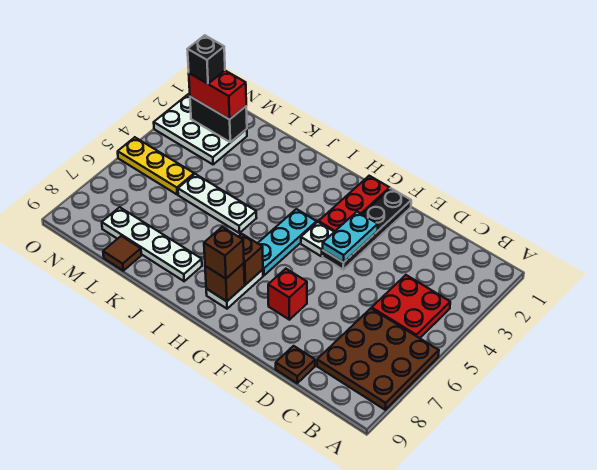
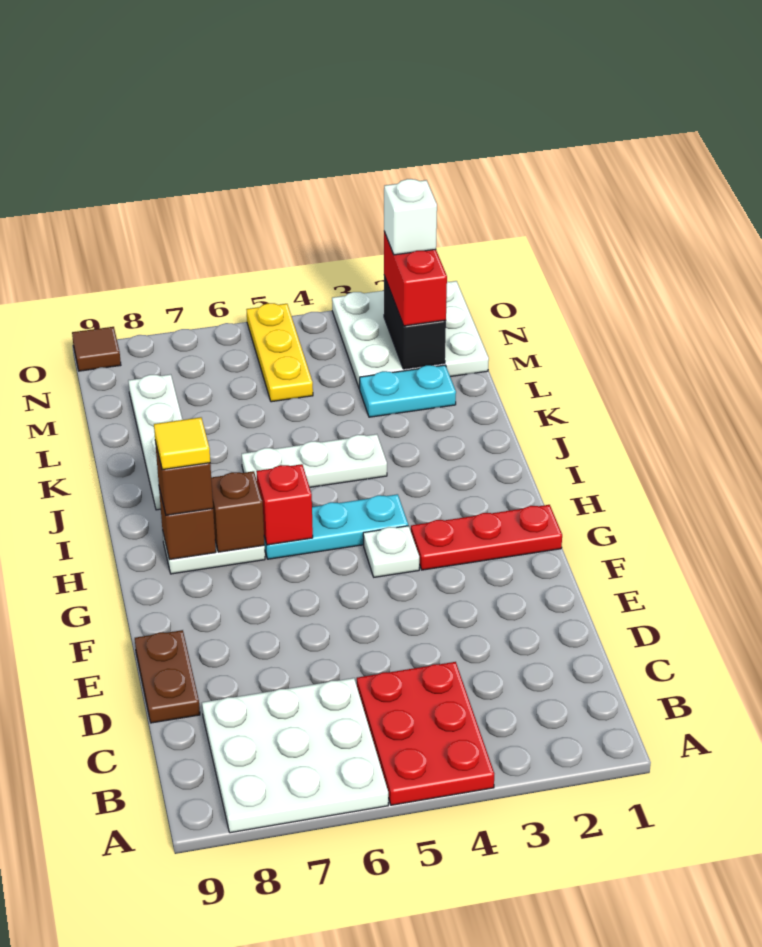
brown plate A6:C8 level 1 -> white plate A6:C8 level 1
red plate B4:C5 level 1 -> red plate A4:C5 level 1
brown plate D9 level 1 -> brown plate D9:E9 level 1
black plate F1:F4 level 1 -> none
cyan plate F3:F4 level 2 -> cyan plate L2:L3 level 1
red brick F7 level 1 -> red brick H6 level 2
none -> yellow tile H8 level 4
white plate J5:L5 level 1 -> white plate J4:J6 level 1
brown tile L9 level 1 -> brown tile O9 level 1
white plate M2:O3 level 1 -> white plate M1:O3 level 1
black brick N2 level 4 -> white brick N2 level 4

